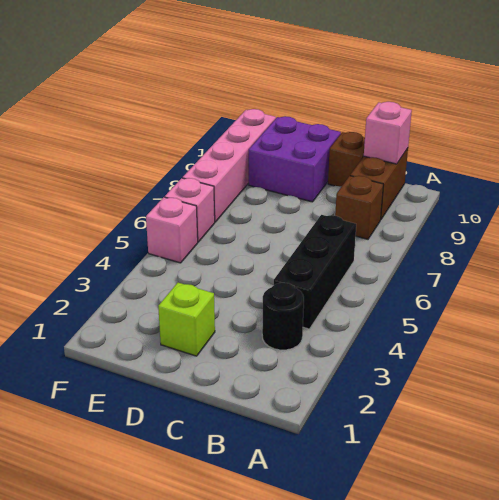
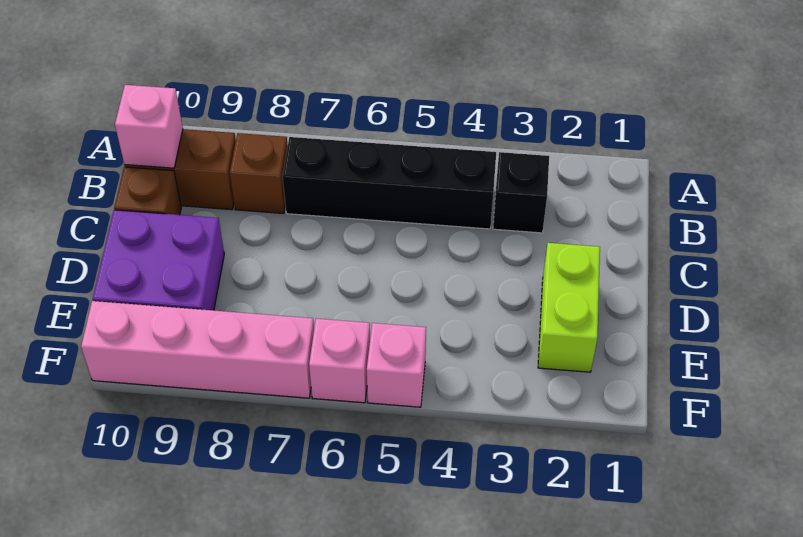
black round brick B3 level 1 -> black brick B3 level 1
black brick B4:B6 level 1 -> black brick B4:B7 level 1
lime brick D2 level 1 -> lime brick D2:E2 level 1

